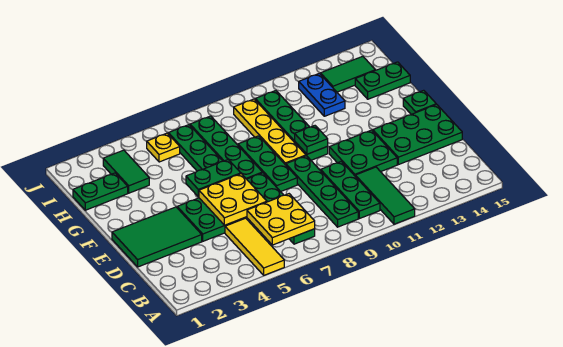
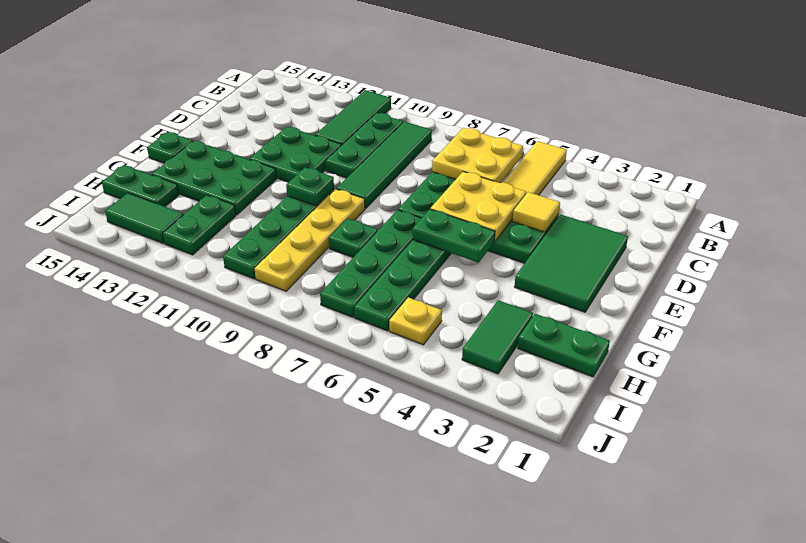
green plate B9:E9 level 1 -> green tile B9:E9 level 1
green tile D1:E3 level 1 -> green tile D2:F3 level 1
none -> yellow tile D4 level 2
green plate D13:E15 level 1 -> green plate F12:G14 level 1
green plate E8:G8 level 1 -> green plate G8 level 1
blue plate H12:I12 level 1 -> green plate H12:I12 level 1

